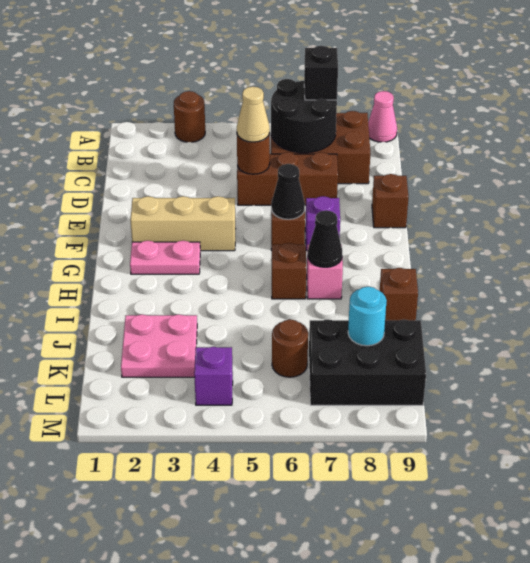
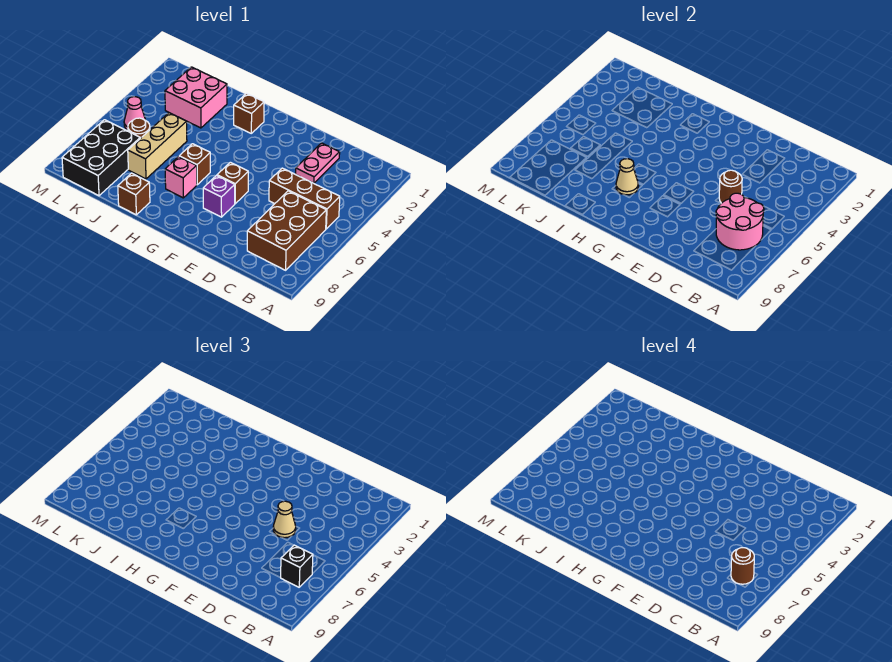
brown round brick A3 level 1 -> brown round brick B7 level 4
pink cone A9 level 1 -> pink cone L5 level 1
black round brick B6:C7 level 2 -> pink round brick B6:C7 level 2
brown brick D5:D7 level 1 -> brown brick B5:D5 level 1
brown brick E9 level 1 -> brown brick H2 level 1
tan brick F2:F4 level 1 -> tan brick J5:J7 level 1
black cone F6 level 2 -> none
pink plate G2:G3 level 1 -> pink plate D2:D3 level 1
black cone H7 level 2 -> tan cone H7 level 2
pink plate J2:K3 level 1 -> pink brick J2:K3 level 1
cyan round brick K8 level 2 -> none
purple brick L4 level 1 -> none

